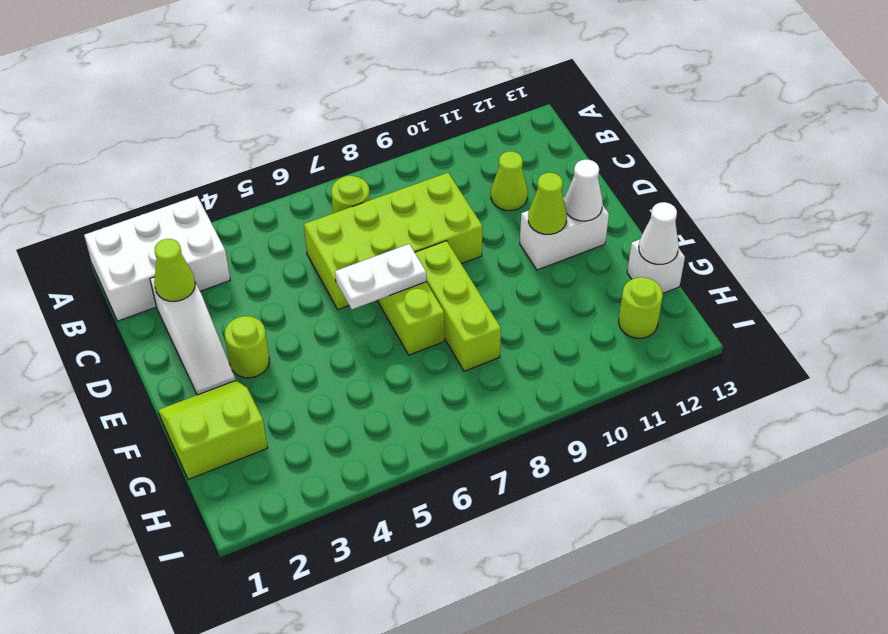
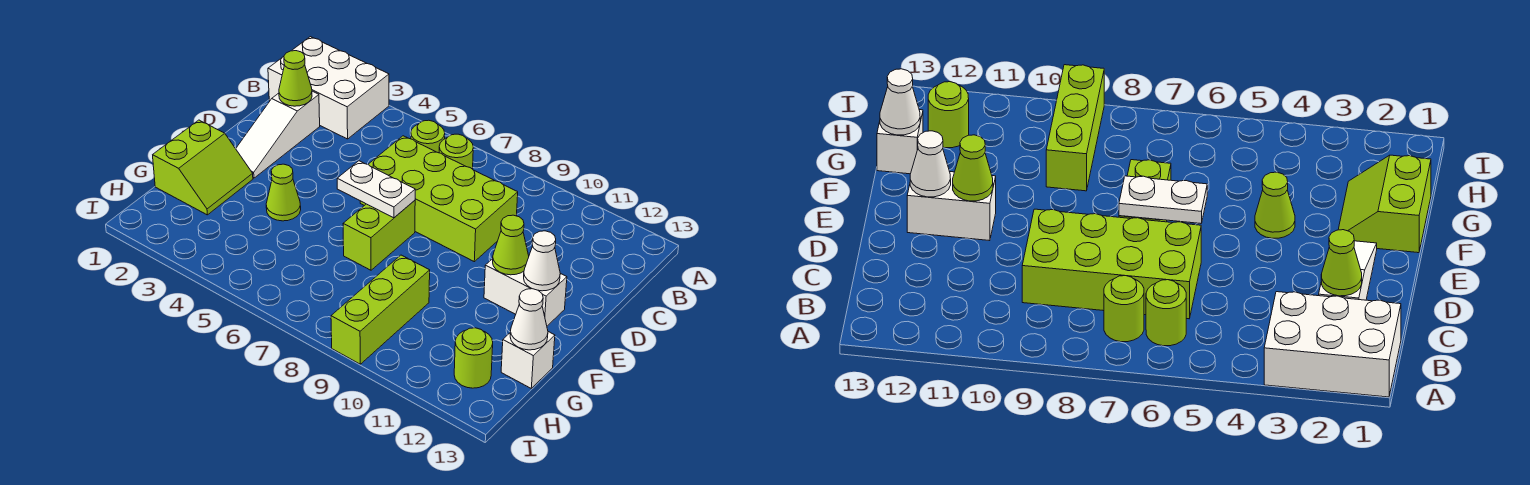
lime cone C11 level 1 -> lime cone F4 level 1
lime round brick E3 level 1 -> lime round brick B6 level 1
lime brick E8:G8 level 1 -> lime brick G9:I9 level 1
lime slope F1:G2 level 1 top G -> lime slope F1:G2 level 1 top 1

